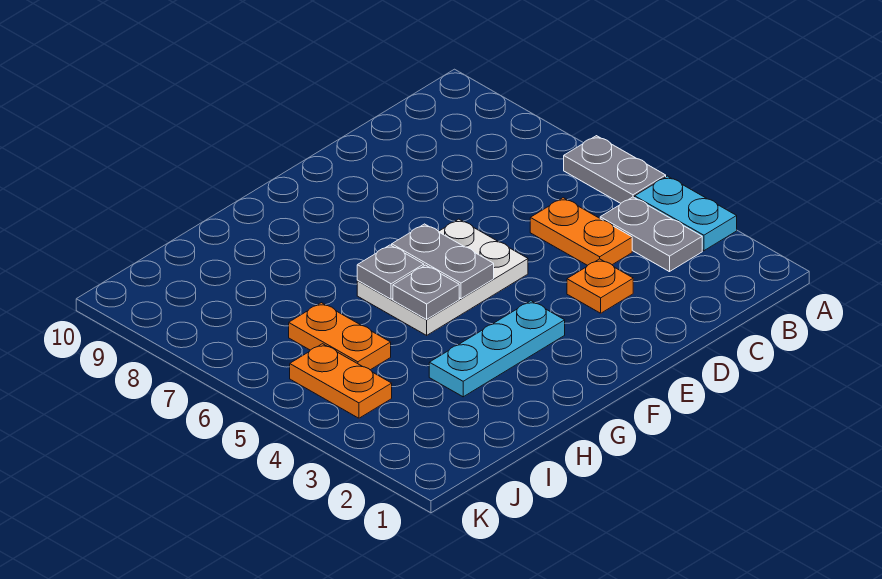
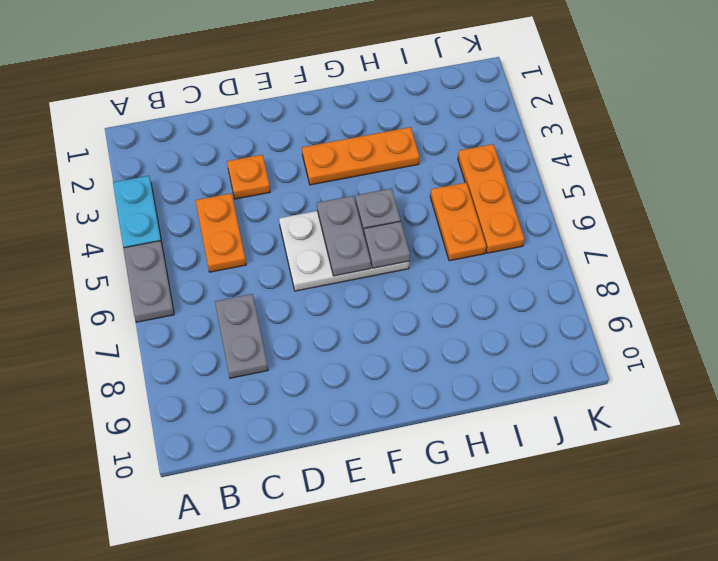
grey plate B3:B4 level 1 -> grey plate C7:C8 level 1
cyan plate F3:H3 level 1 -> orange plate F3:H3 level 1
orange plate J4:J5 level 1 -> orange plate J4:J6 level 1

